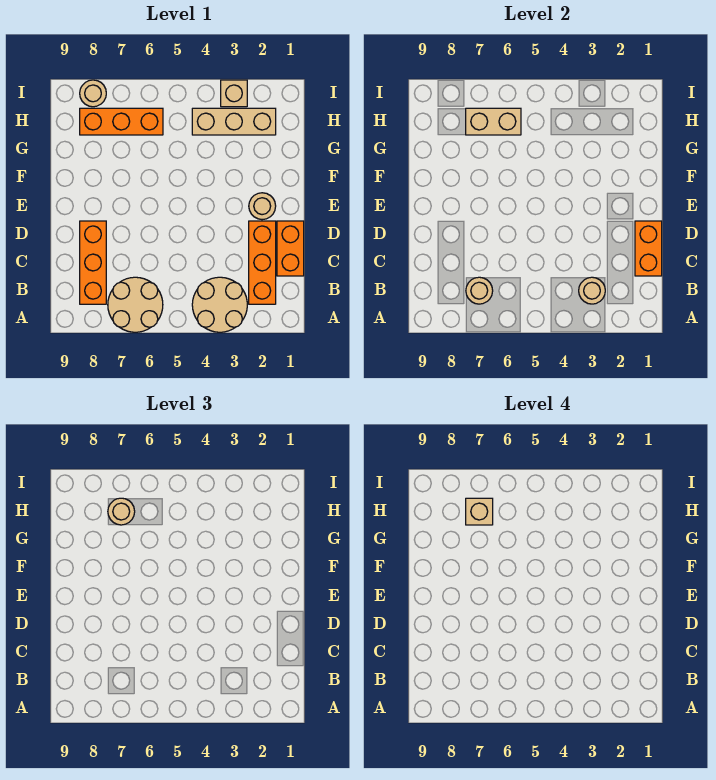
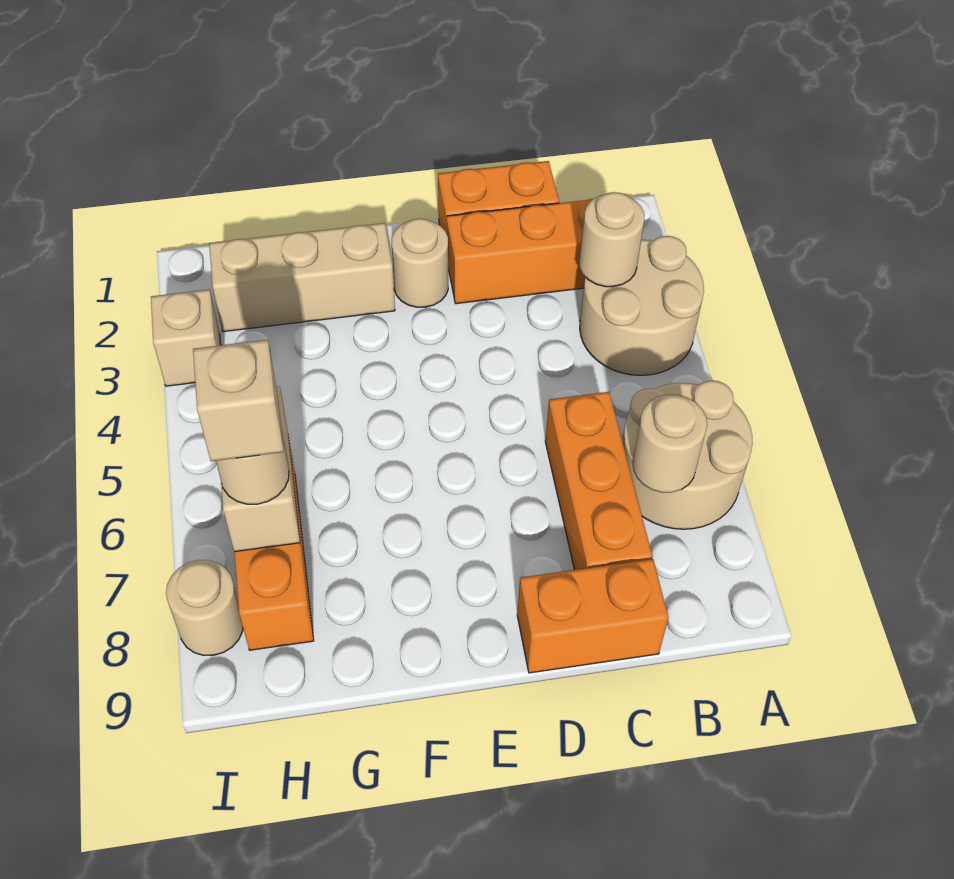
orange brick B8:D8 level 1 -> orange brick C6:C8 level 1
orange brick C1:D1 level 2 -> orange brick C9:D9 level 1
tan brick H2:H4 level 1 -> tan brick F2:H2 level 1

